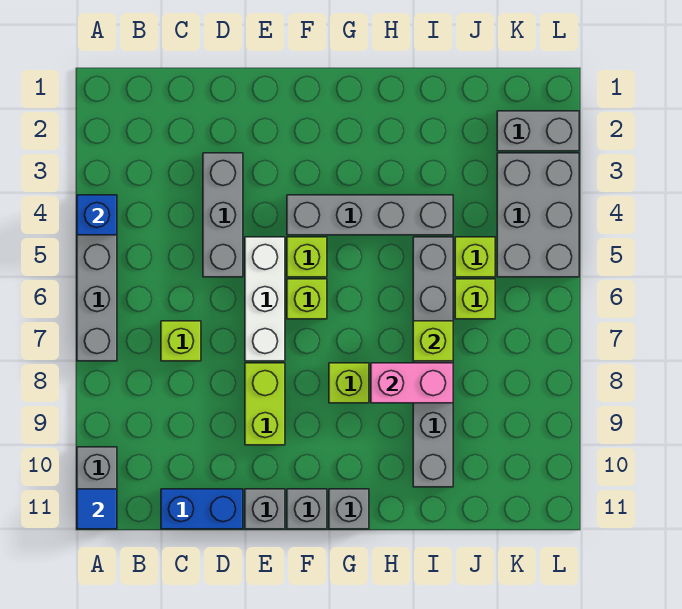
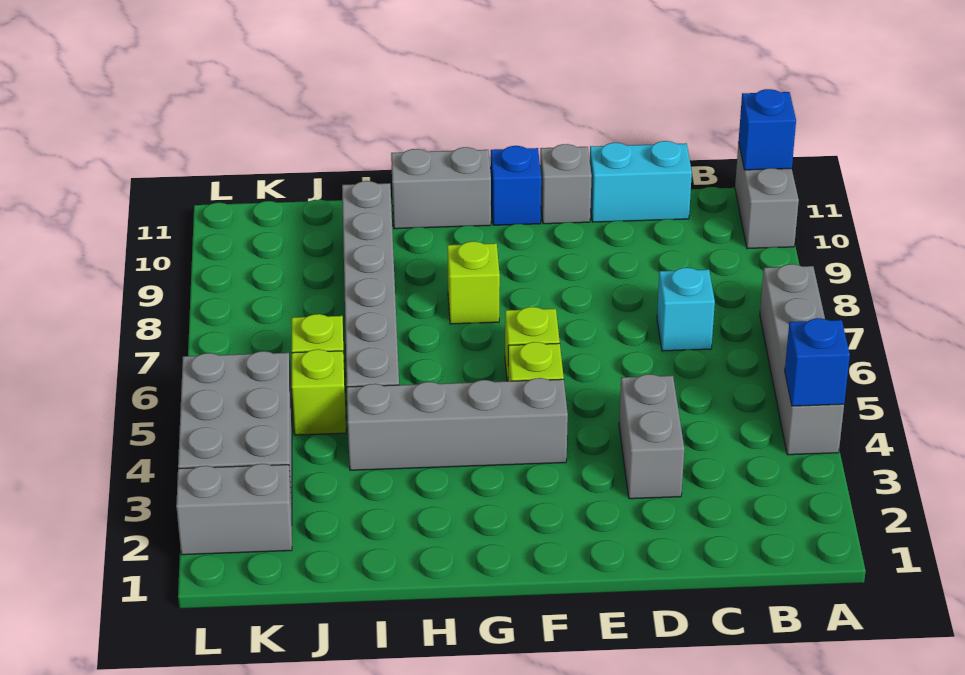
blue tile A11 level 2 -> blue brick A11 level 2
lime brick C7 level 1 -> cyan brick C7 level 1
blue brick C11:D11 level 1 -> cyan brick C11:D11 level 1
grey brick D3:D5 level 1 -> grey brick D3:D4 level 1
white brick E5:E7 level 1 -> none
lime brick E8:E9 level 1 -> none
grey brick F11 level 1 -> blue brick F11 level 1
grey brick G11 level 1 -> grey brick G11:H11 level 1
pink brick H8:I8 level 2 -> none
lime brick I7 level 2 -> none

